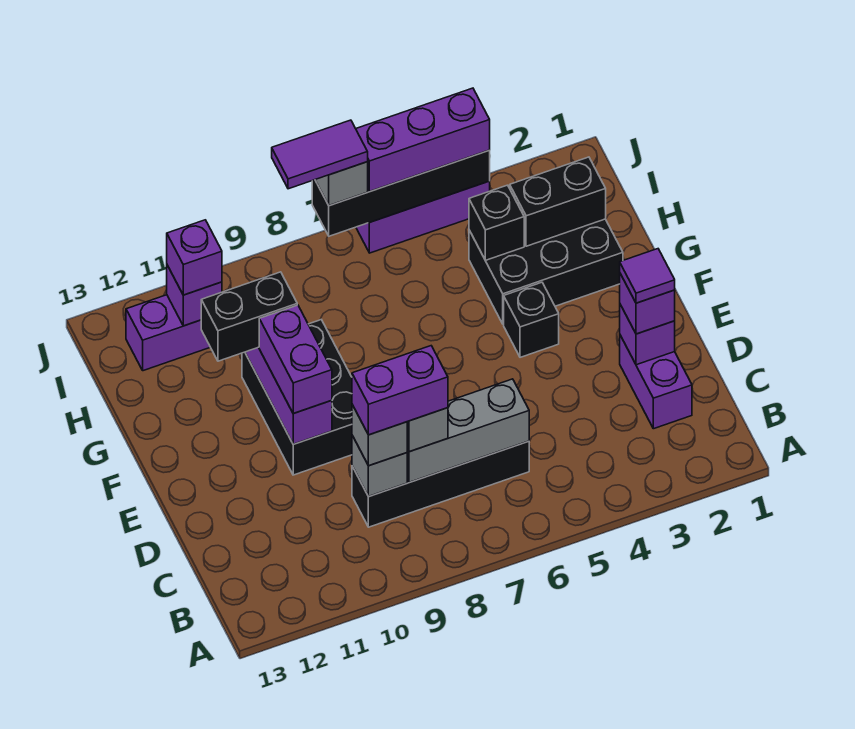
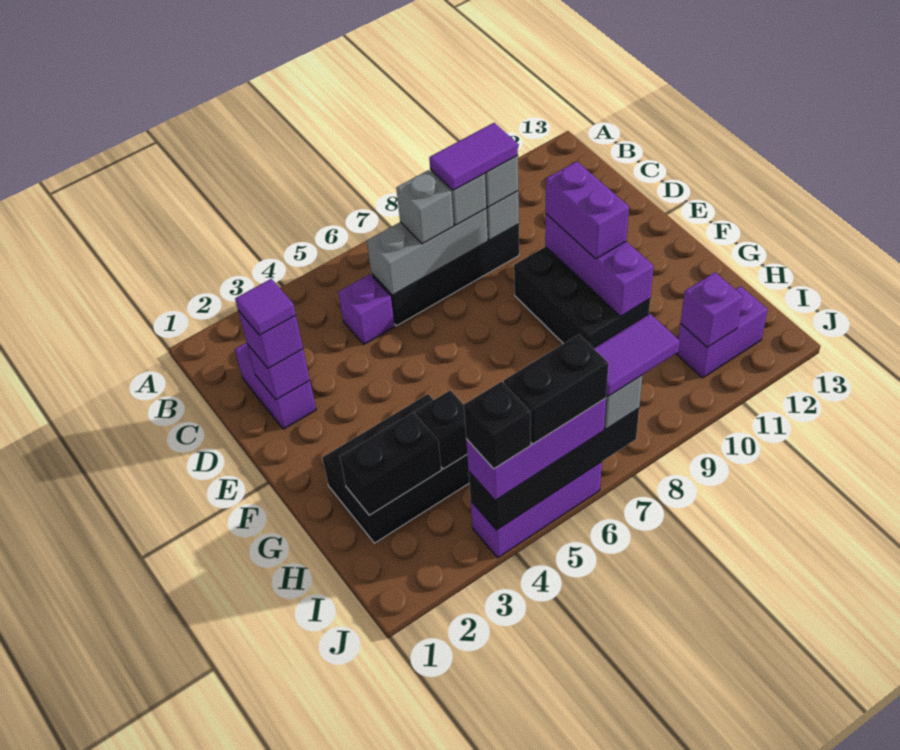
none -> grey brick C7 level 3
purple brick C8:C9 level 4 -> purple tile C8:C9 level 4
black brick F4 level 1 -> black brick J4 level 4
black brick G10:G11 level 3 -> black brick J5:J6 level 4
purple brick I11 level 3 -> purple brick C5 level 1

